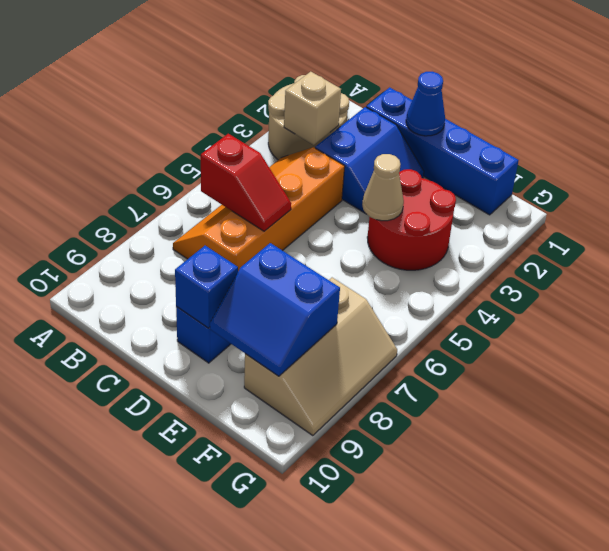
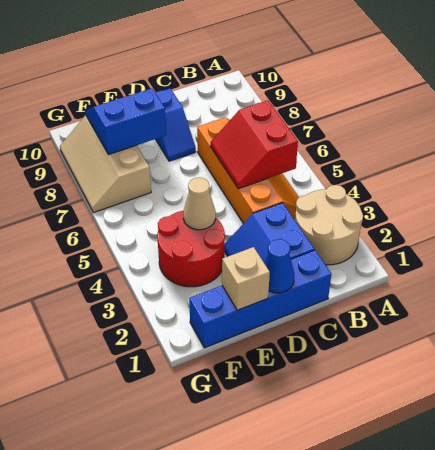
tan brick B3 level 2 -> tan brick E1 level 2
red slope B6:C6 level 2 top B -> red slope B5:C6 level 2 top B
blue brick D9 level 2 -> none

